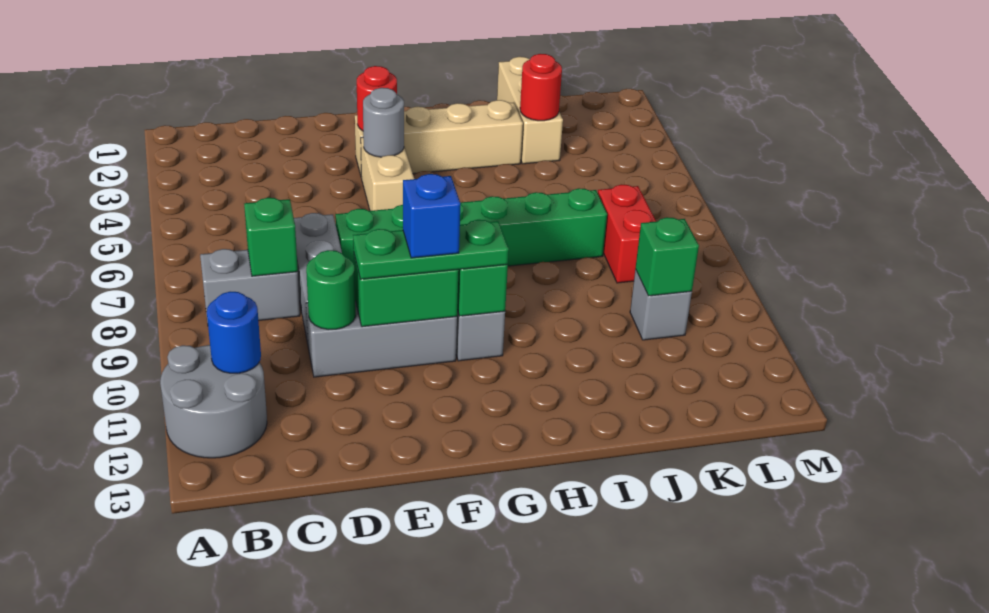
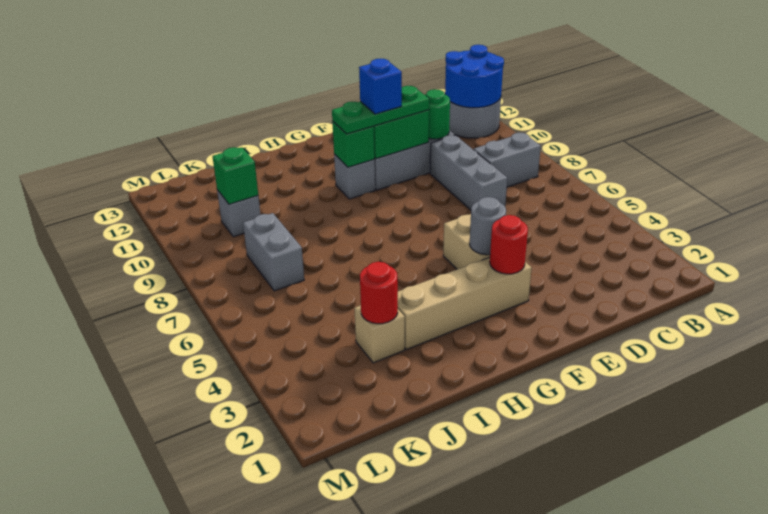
blue round brick B11 level 2 -> blue round brick A11:B12 level 2
green brick C8 level 2 -> none
green brick E7:J7 level 1 -> none
tan brick J1:J3 level 1 -> tan brick J3 level 1
red brick K7:K8 level 1 -> grey brick K7:K8 level 1

